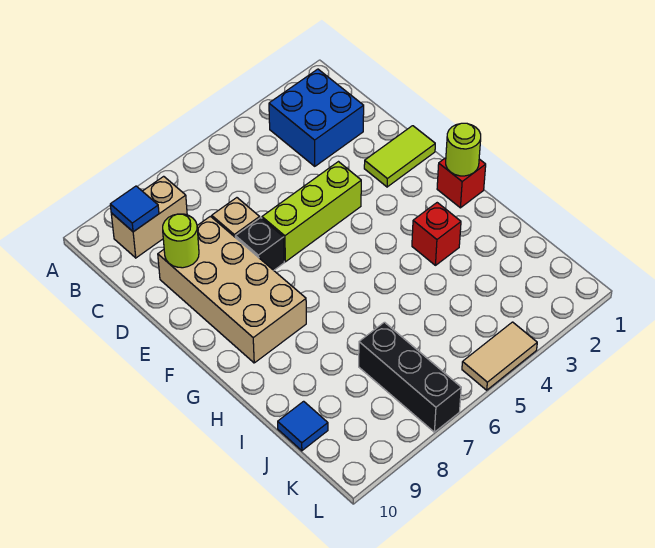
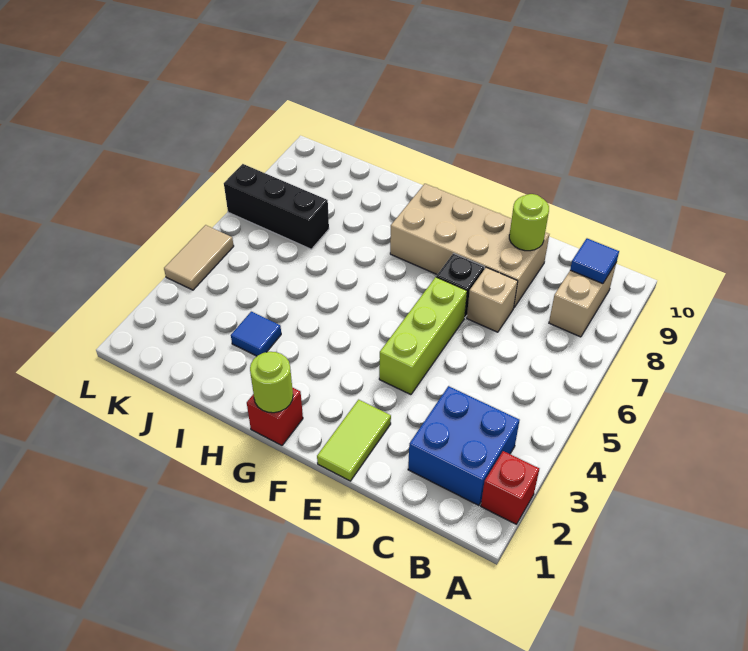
red brick H3 level 1 -> red brick A2 level 1
blue tile J10 level 1 -> blue tile I3 level 1

